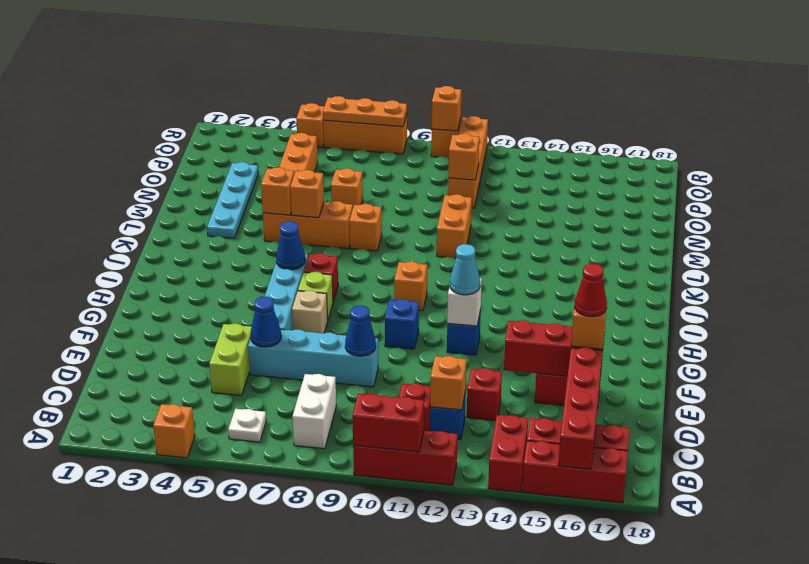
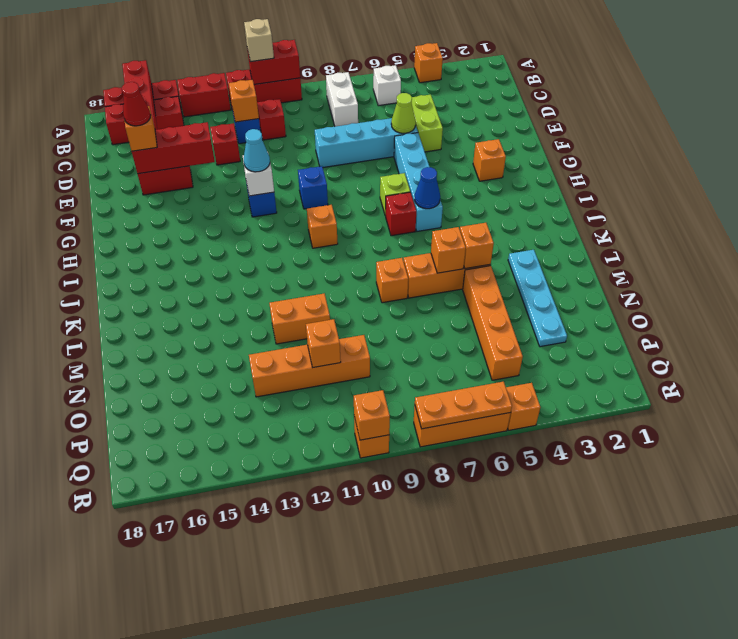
red brick A14:B14 level 1 -> red brick A13:A14 level 1
white plate B6 level 1 -> white brick B6 level 1
blue cone E6 level 2 -> lime cone E6 level 2
blue cone E9 level 2 -> none
tan brick G7 level 1 -> tan brick A11 level 3
orange brick L11:M11 level 1 -> orange brick M11:M12 level 1
orange brick N7 level 1 -> orange brick G3 level 1
orange brick O11:R11 level 1 -> orange brick O10:O13 level 1

